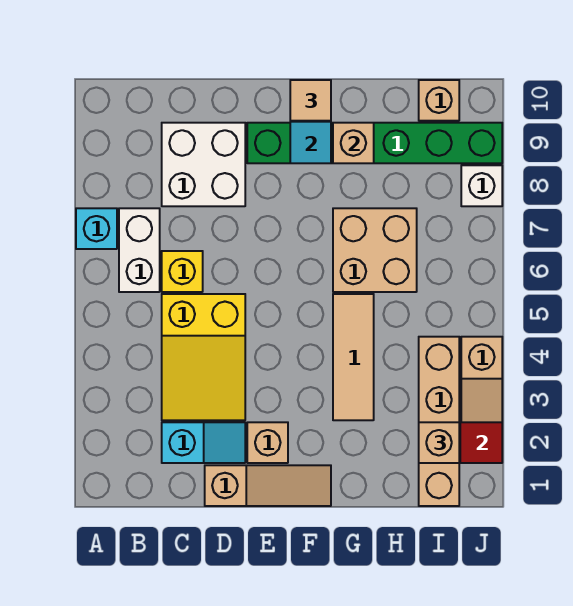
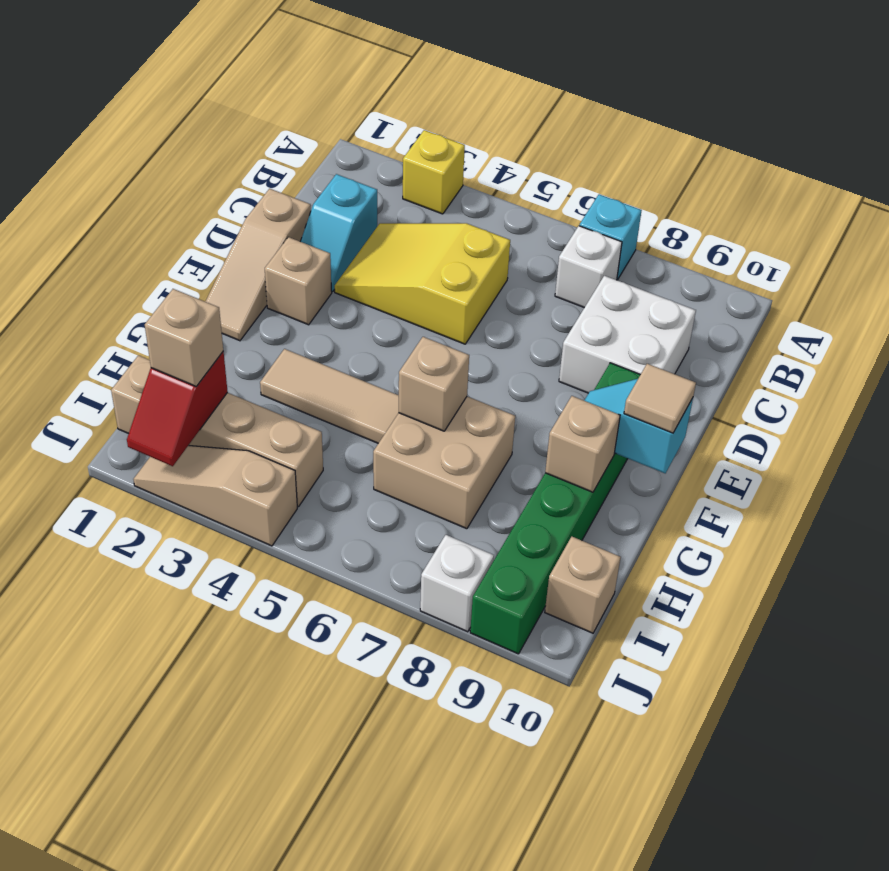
white brick B6:B7 level 1 -> white brick B7 level 1
yellow brick C6 level 1 -> yellow brick A3 level 1
none -> tan brick G6 level 2

